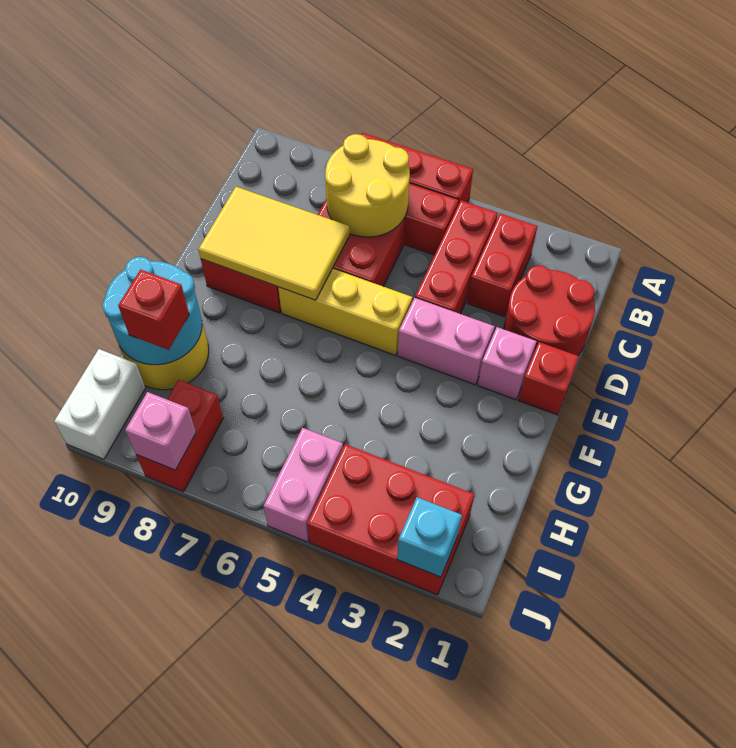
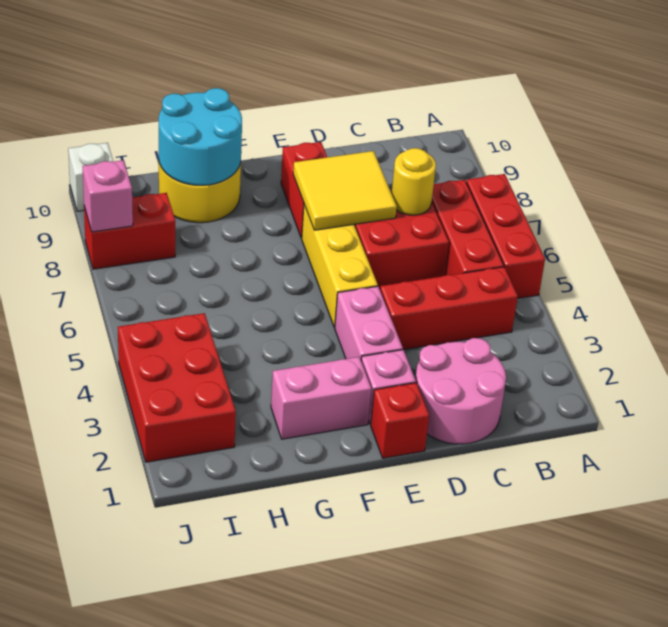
red brick B3:C3 level 1 -> none
yellow round brick B6:C7 level 2 -> yellow round brick C7 level 2
red round brick C1:D2 level 1 -> pink round brick C1:D2 level 1
yellow tile D7:E9 level 2 -> yellow tile D7:E8 level 2
red brick H9 level 3 -> none
pink brick I5:J5 level 1 -> pink brick F2:G2 level 1
white brick I10:J10 level 1 -> white brick J10 level 1
cyan brick J2 level 2 -> none

